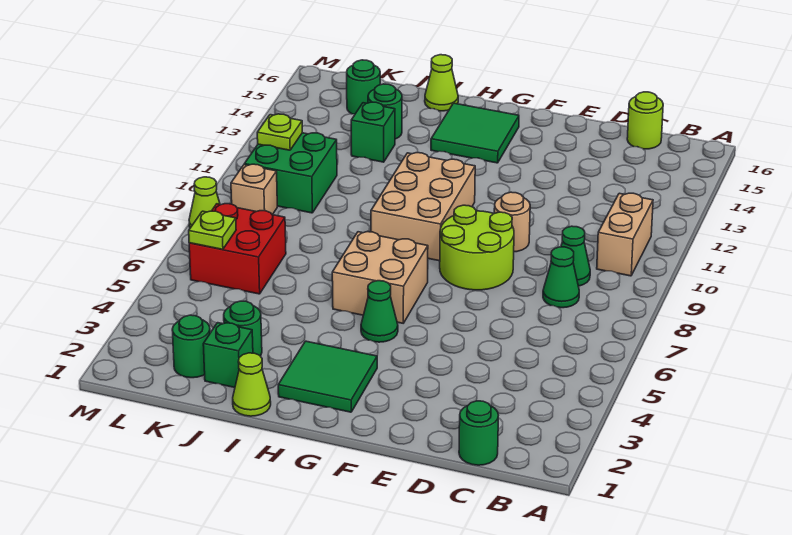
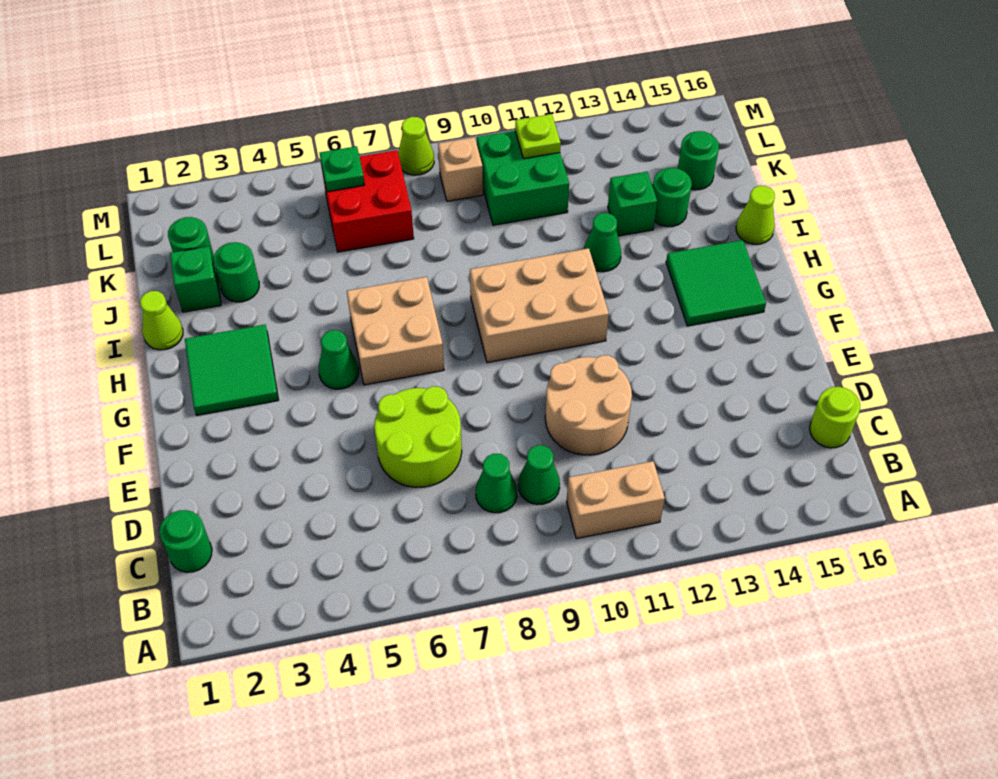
lime round brick E8:F9 level 1 -> lime round brick D6:E7 level 1
tan round brick E10 level 1 -> tan round brick D10:E11 level 1
none -> green cone I12 level 1
lime plate L6 level 2 -> green plate L6 level 2

